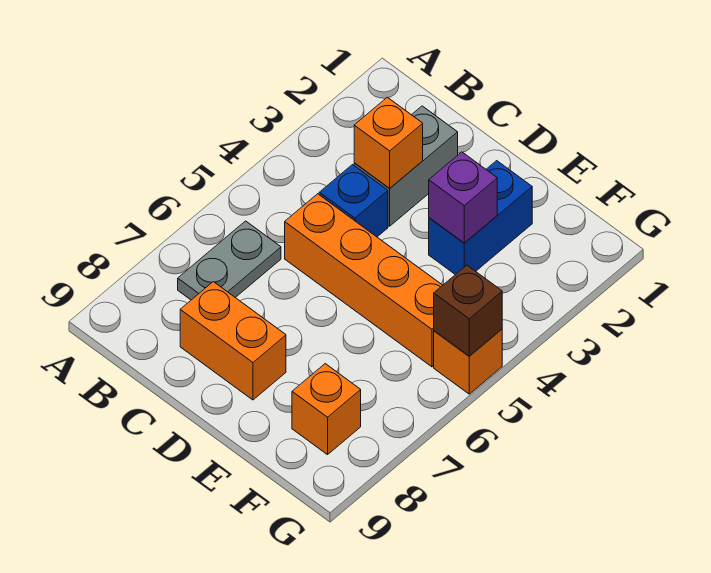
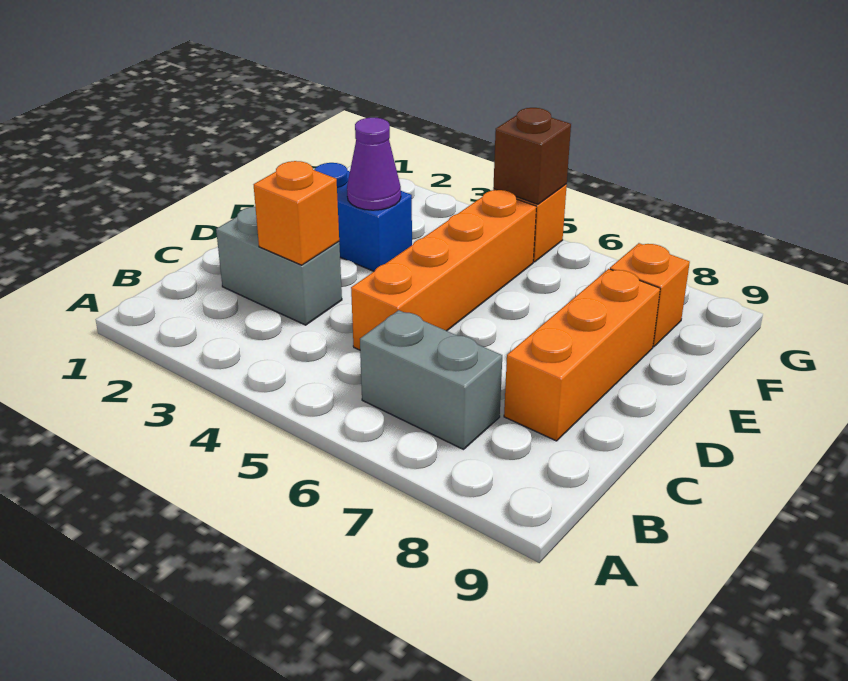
grey plate B6:B7 level 1 -> grey brick B6:B7 level 1
blue brick C4 level 1 -> none
orange brick C8:D8 level 1 -> orange brick C8:E8 level 1
purple brick E3 level 2 -> purple cone E3 level 2

